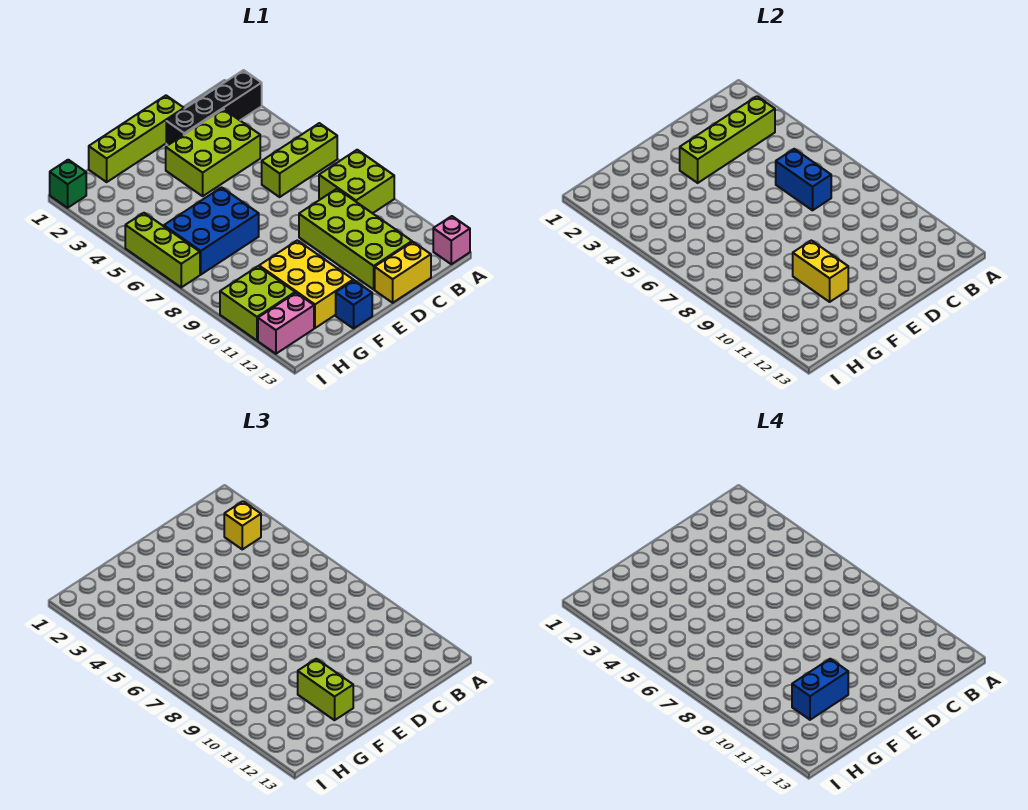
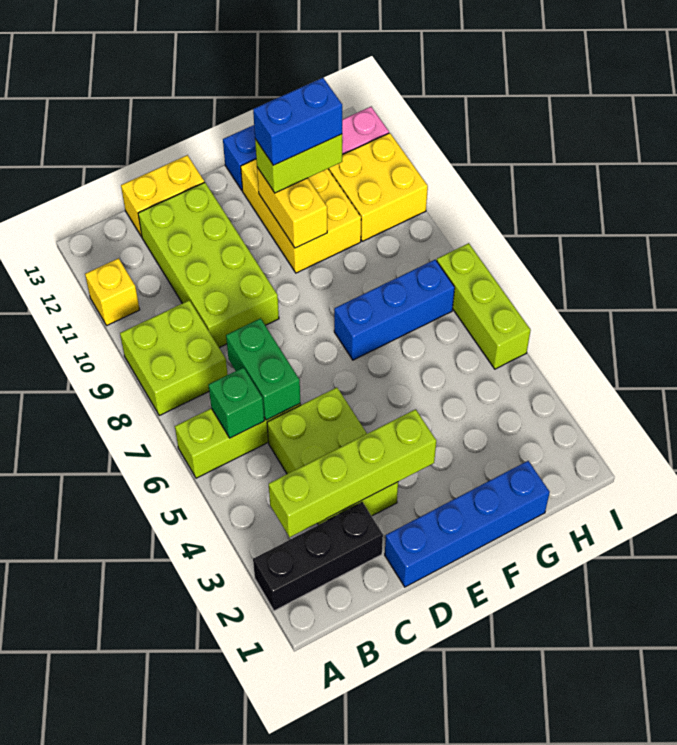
black brick A2:D2 level 1 -> black brick A2:C2 level 1
pink brick A13 level 1 -> none
yellow brick B3 level 3 -> yellow brick A11 level 1
lime brick C3:E4 level 1 -> lime brick C3:D5 level 1
blue brick C6:C7 level 2 -> green brick C6:C7 level 2
lime brick D1:G1 level 1 -> blue brick D1:G1 level 1
blue brick F6:H7 level 1 -> blue brick F7:H7 level 1
lime brick F11:F12 level 3 -> lime brick F11:G11 level 3
lime brick H10:I11 level 1 -> yellow brick H10:I11 level 1
green brick I1 level 1 -> green brick B6 level 2

